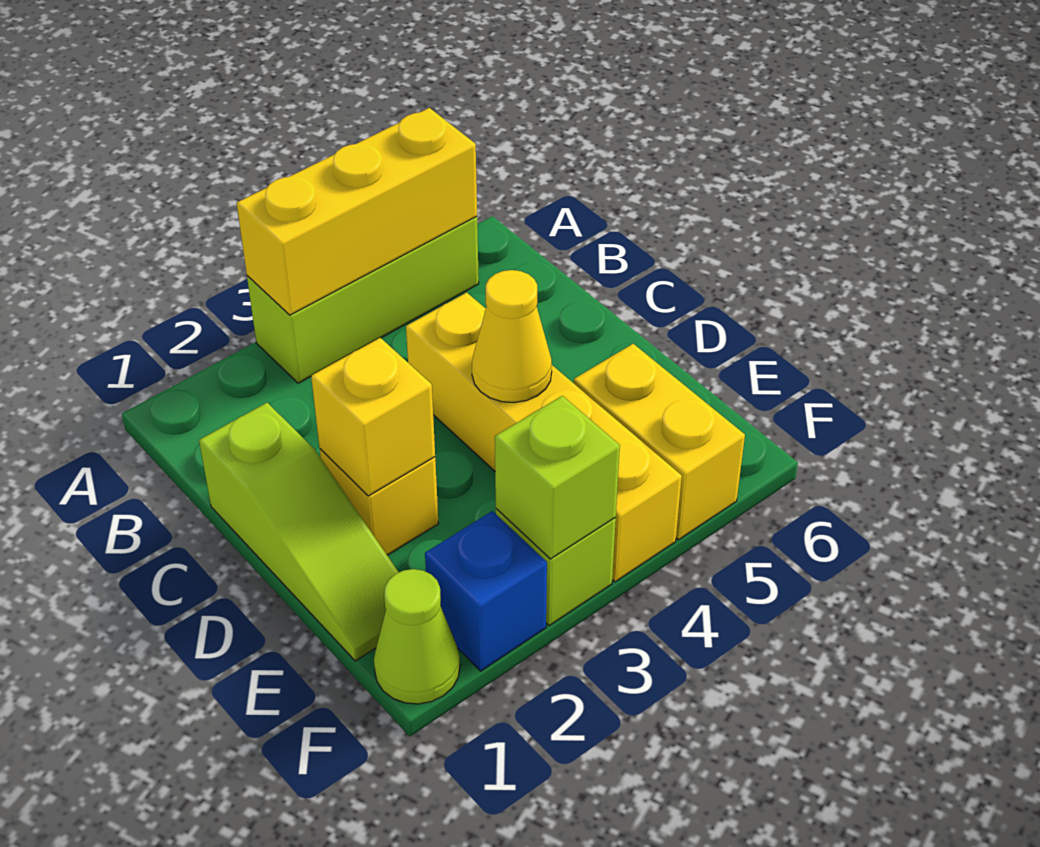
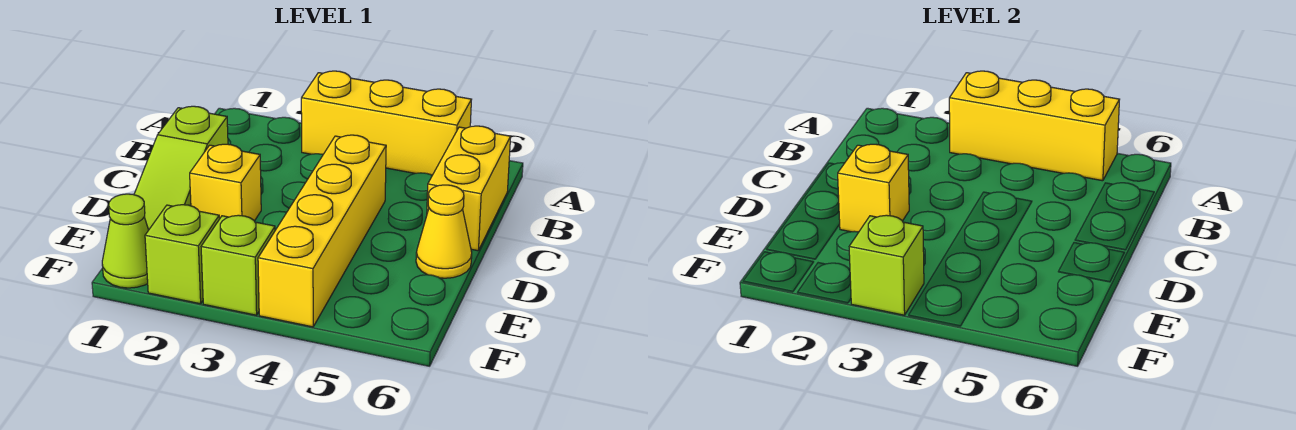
lime brick A3:A5 level 1 -> yellow brick A3:A5 level 1
yellow cone D4 level 2 -> yellow cone D6 level 1
yellow brick E5:F5 level 1 -> yellow brick B6:C6 level 1
blue brick F2 level 1 -> lime brick F2 level 1

